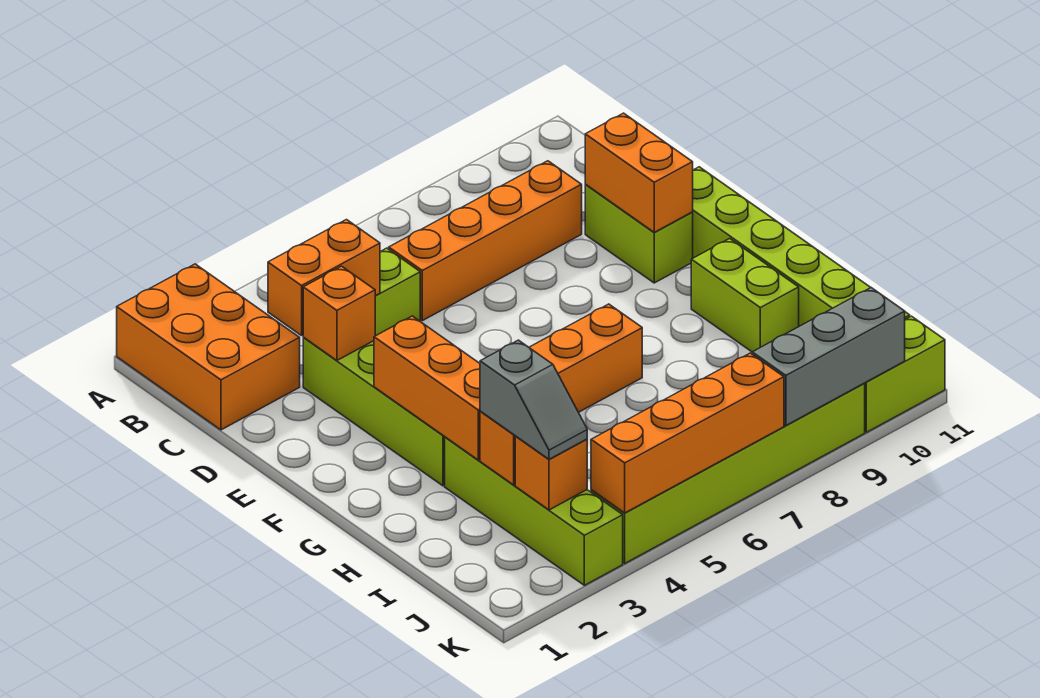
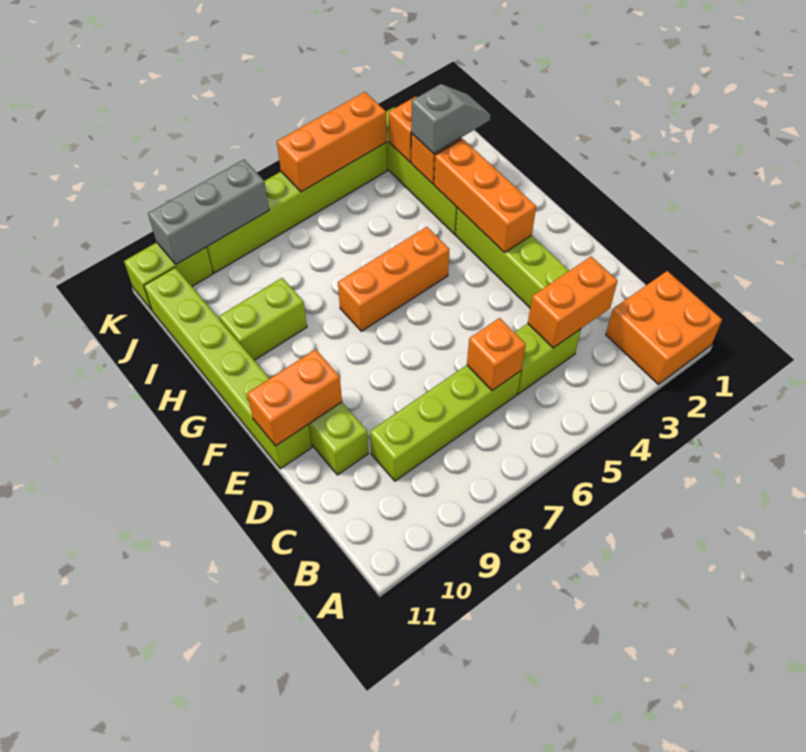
orange brick A1:C2 level 1 -> orange brick A1:B2 level 1
orange brick C6:C9 level 1 -> lime brick C6:C9 level 1
orange brick D3 level 2 -> orange brick C6 level 2
orange brick D10:E10 level 2 -> orange brick E10:E11 level 2
lime brick G10:H10 level 1 -> lime brick H9:H10 level 1
grey slope I3:J3 level 3 top I -> grey slope I2:I3 level 3 top 3
orange brick K4:K7 level 2 -> orange brick K4:K6 level 2

